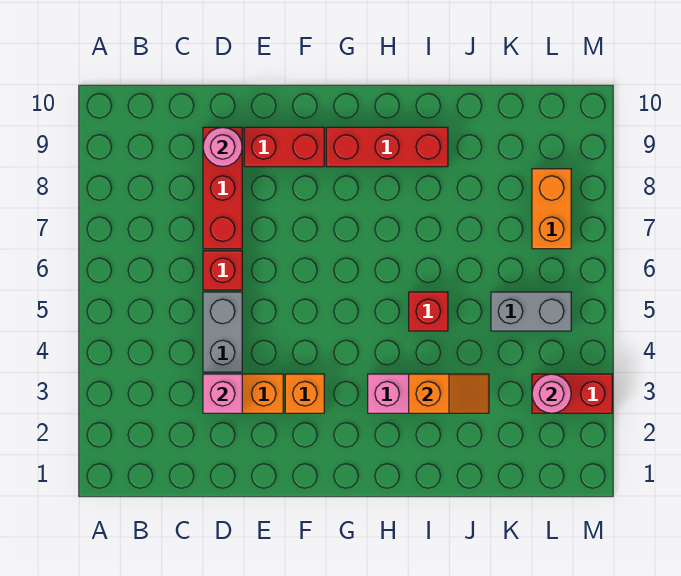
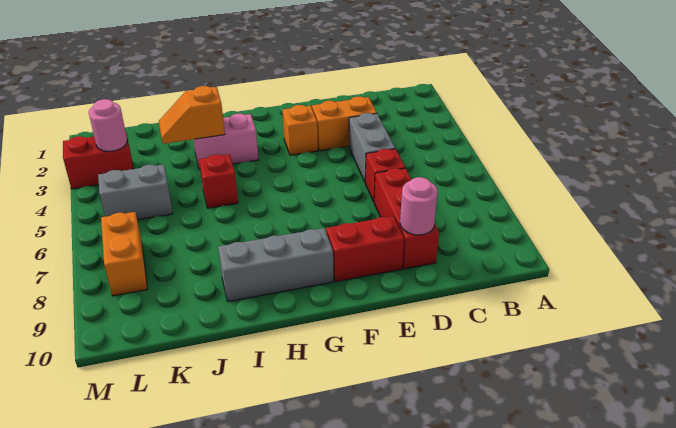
pink brick D3 level 2 -> none
red brick G9:I9 level 1 -> grey brick G9:I9 level 1

